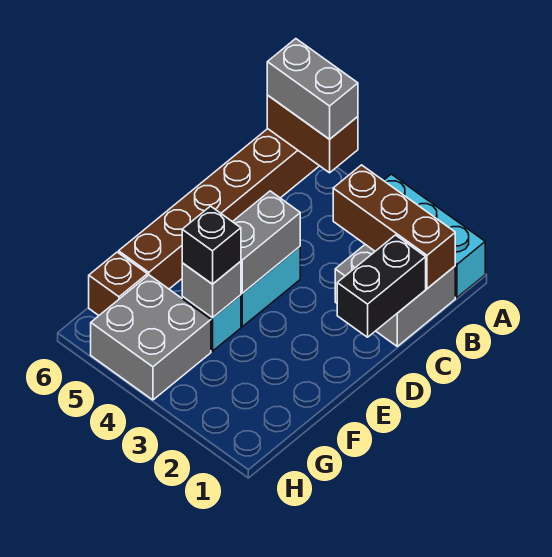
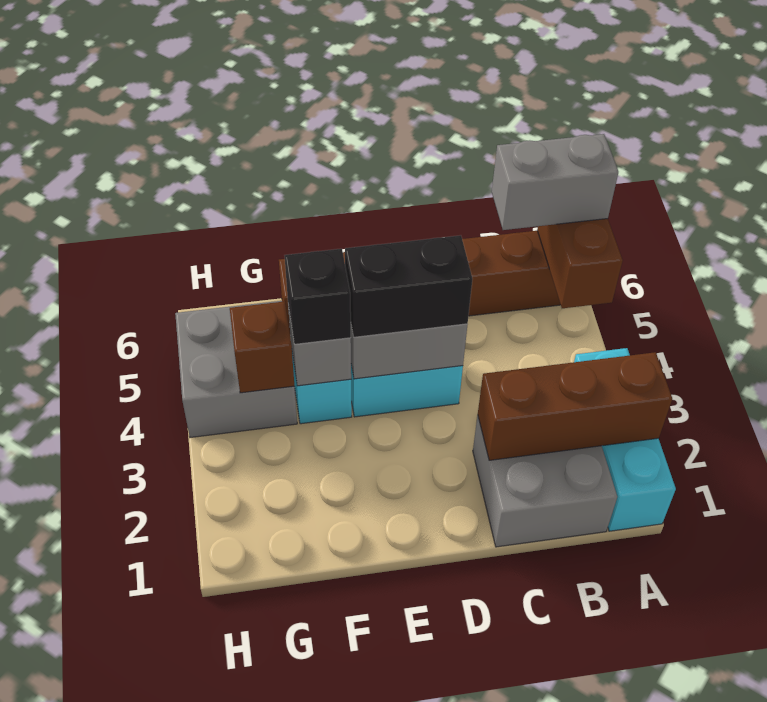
grey brick A5:A6 level 3 -> grey brick A6:B6 level 3
brown brick B1:B3 level 2 -> brown brick A2:C2 level 2
black brick C1:D1 level 2 -> black brick D4:E4 level 3
brown brick G6 level 1 -> brown brick G4 level 2

